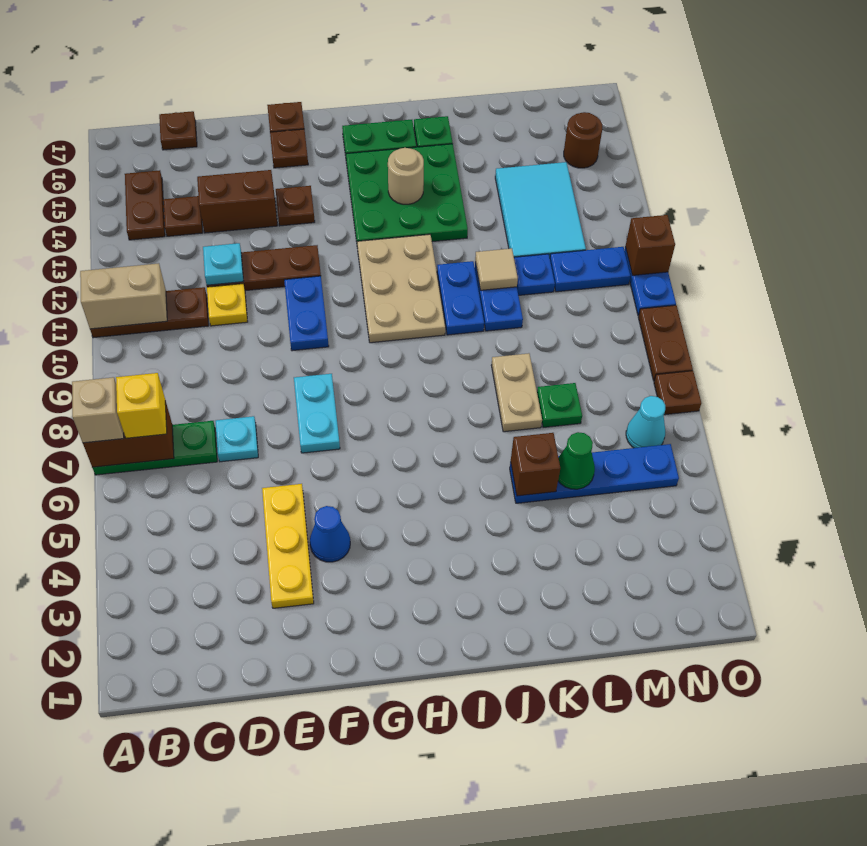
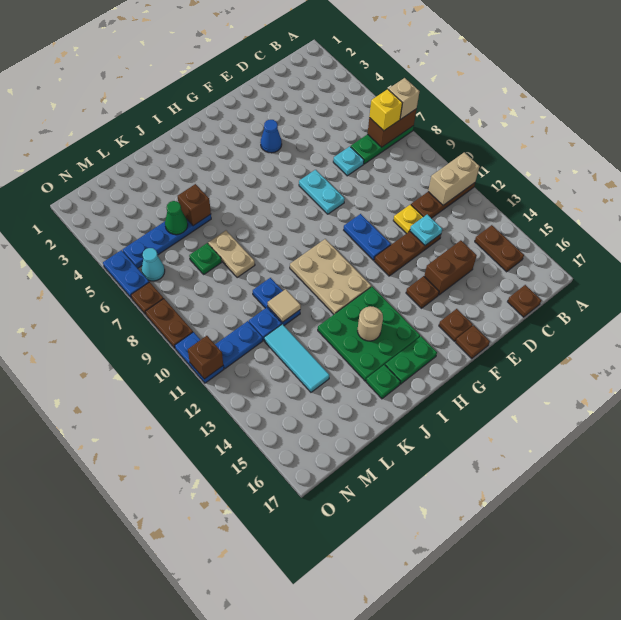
brown plate C14 level 1 -> none
yellow plate E3:E5 level 1 -> none
blue plate J10:J11 level 1 -> blue plate O5:O6 level 1
cyan tile L12:M14 level 1 -> cyan tile L12:L14 level 1
brown round brick N15 level 1 -> none

